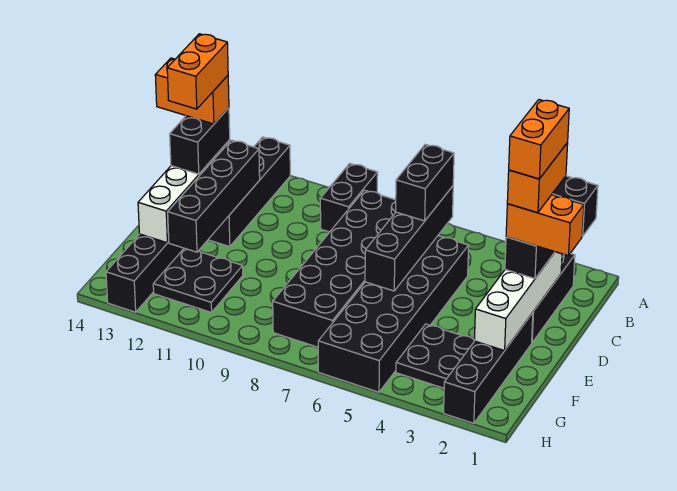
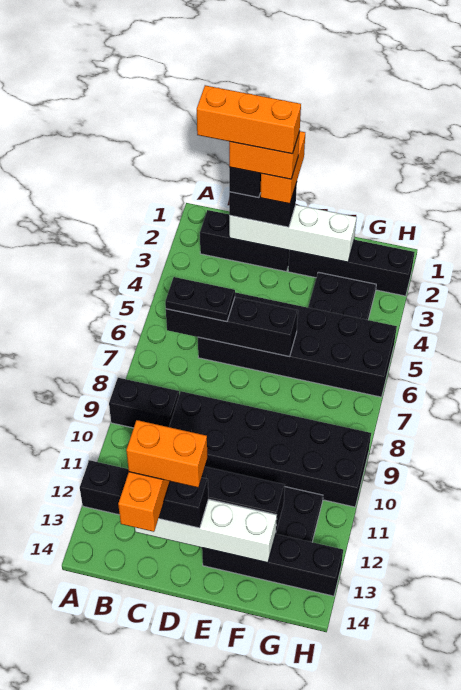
black brick B6:C6 level 3 -> black plate B6:C6 level 3
black brick B7:G8 level 1 -> black brick C9:H10 level 1
orange brick C2:D2 level 6 -> orange brick B2:D2 level 6

